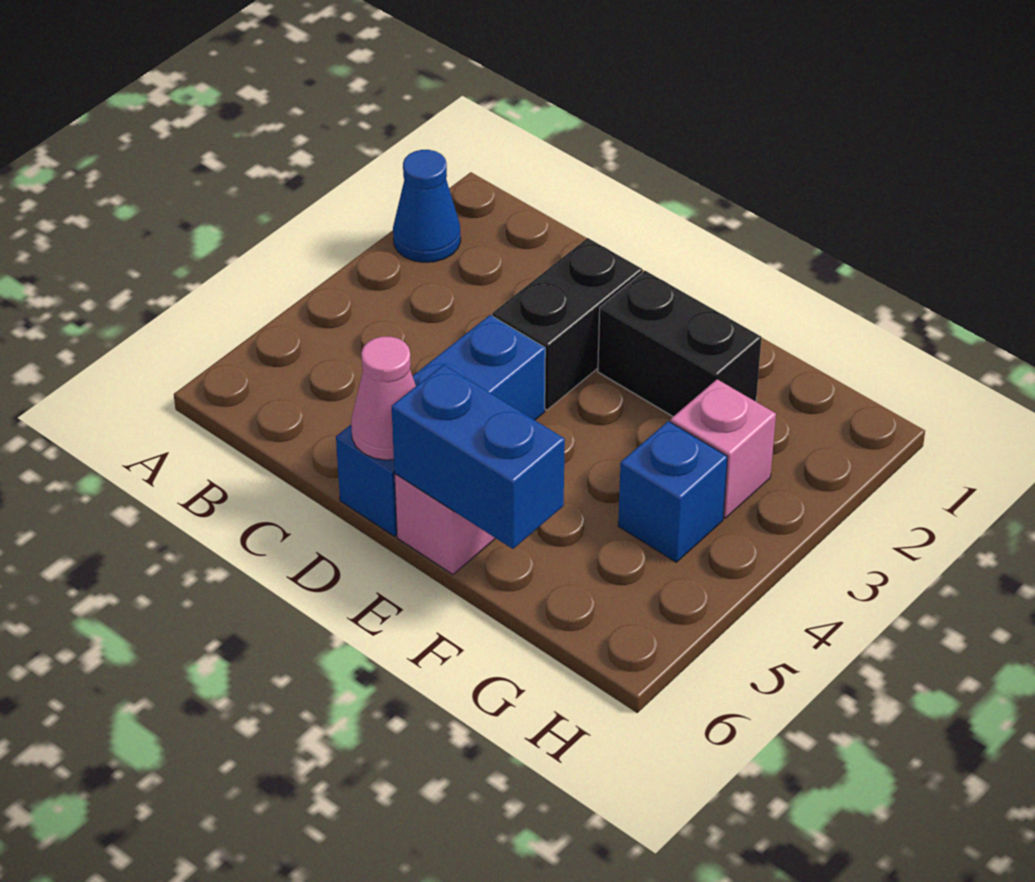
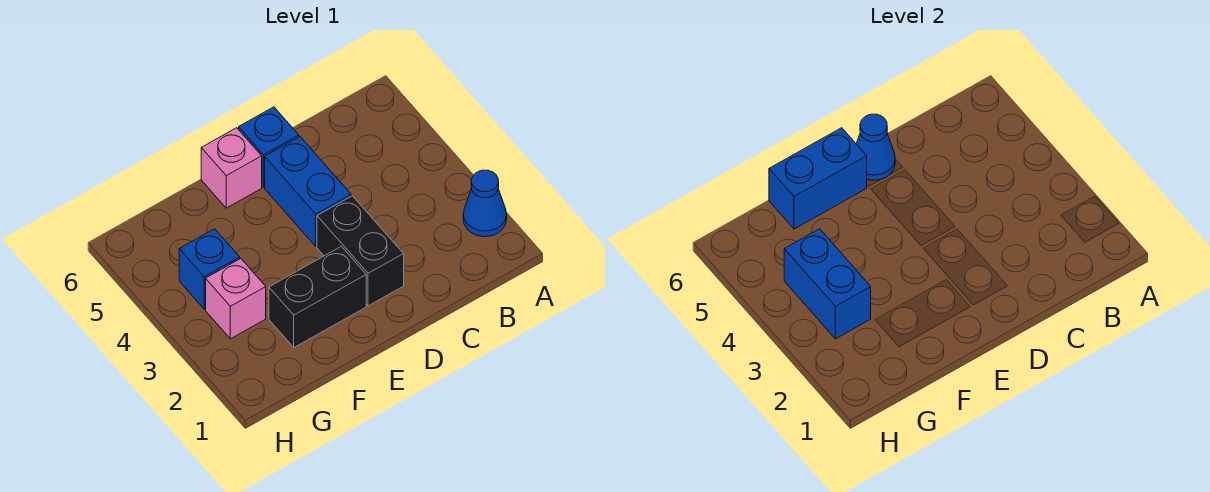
pink cone D6 level 2 -> blue cone D6 level 2
none -> blue brick G3:G4 level 2

